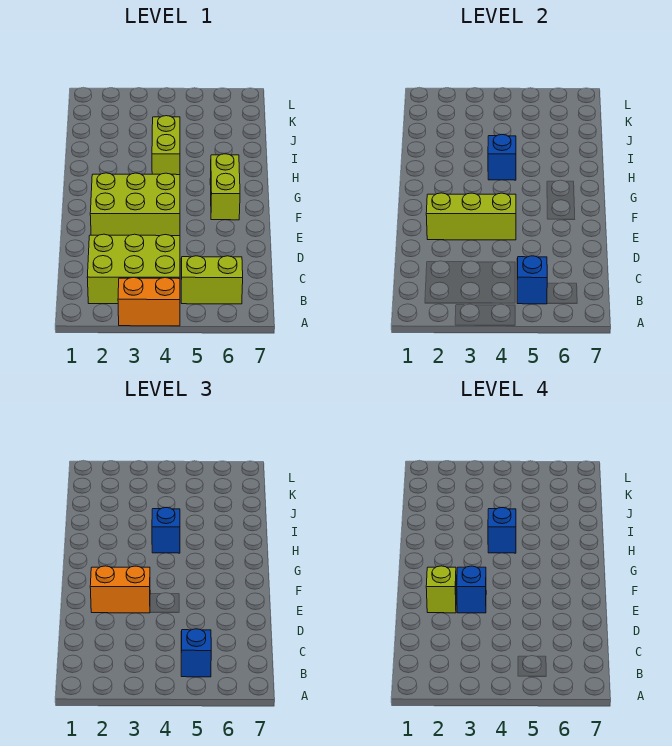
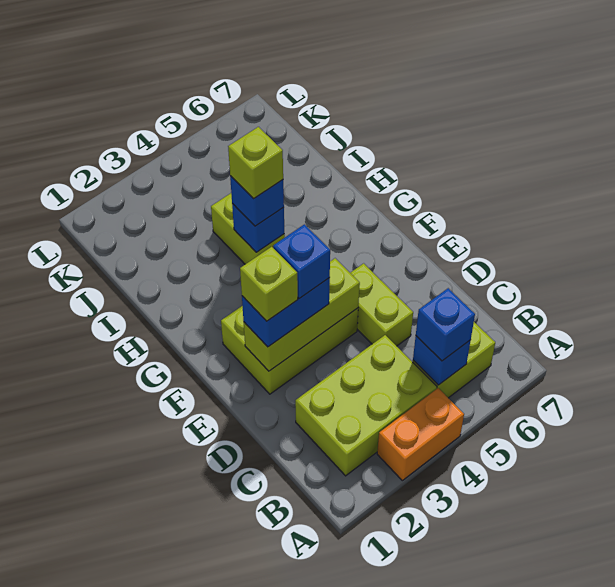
orange brick E2:E3 level 3 -> blue brick E2:E3 level 3
lime brick F6:G6 level 1 -> lime brick D5:E5 level 1
blue brick H4 level 4 -> lime brick H4 level 4

